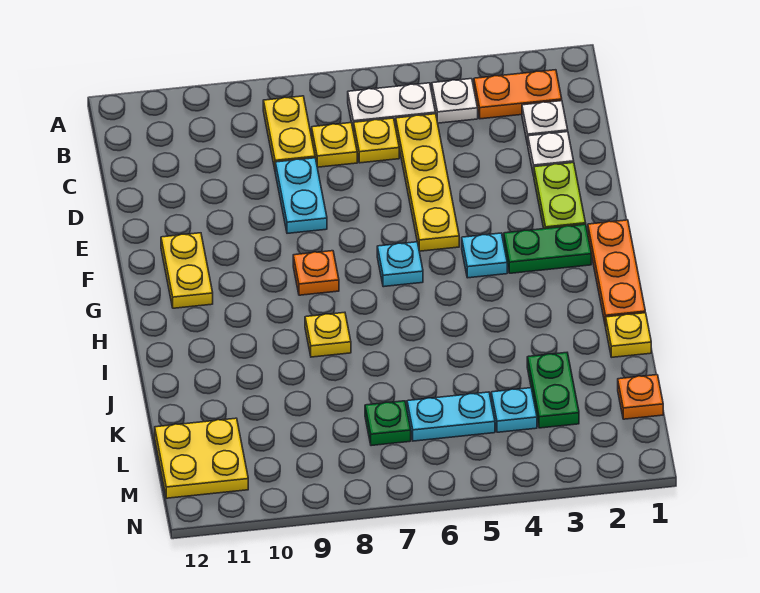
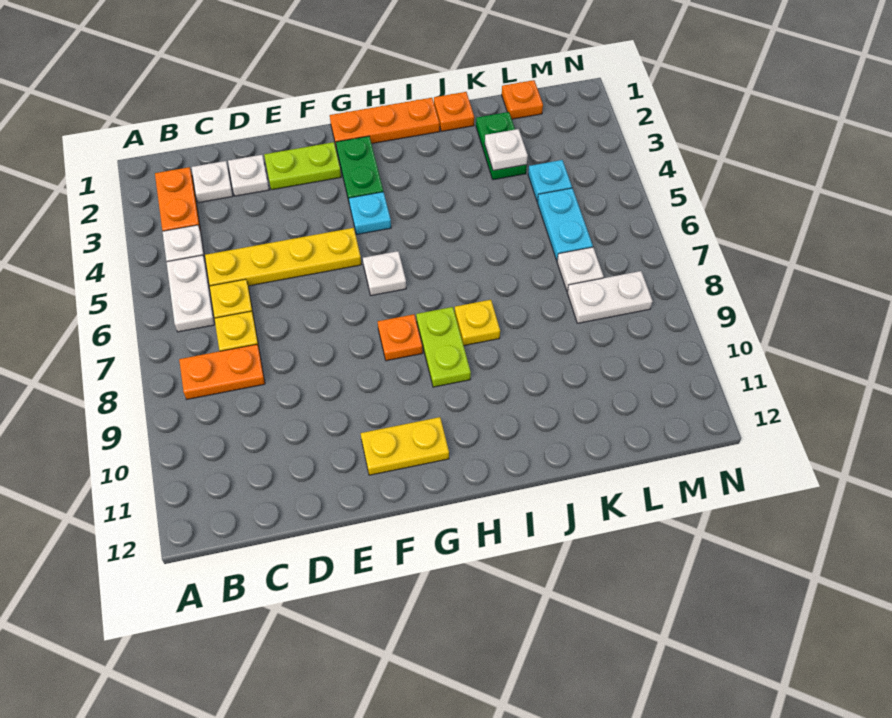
yellow plate B8:C8 level 1 -> orange plate B8:C8 level 1
cyan plate D8:E8 level 1 -> none
cyan plate G6 level 1 -> white plate G6 level 1
none -> lime plate H8:H9 level 1
yellow plate J1 level 1 -> orange plate J1 level 1
green plate K3:L3 level 1 -> green plate K2:K3 level 1
none -> white plate K3 level 2
green plate L7 level 1 -> white plate L7 level 1
none -> white plate L8:M8 level 1
yellow plate L11:M12 level 1 -> none

